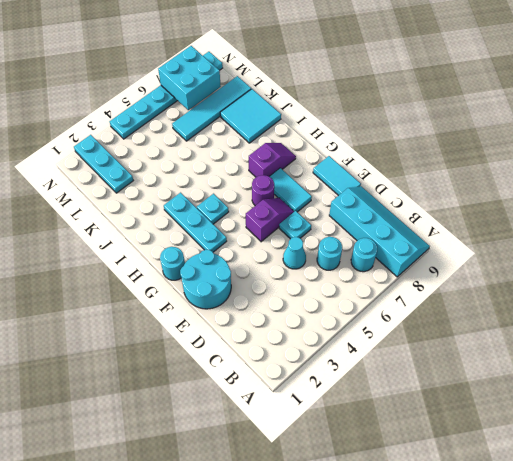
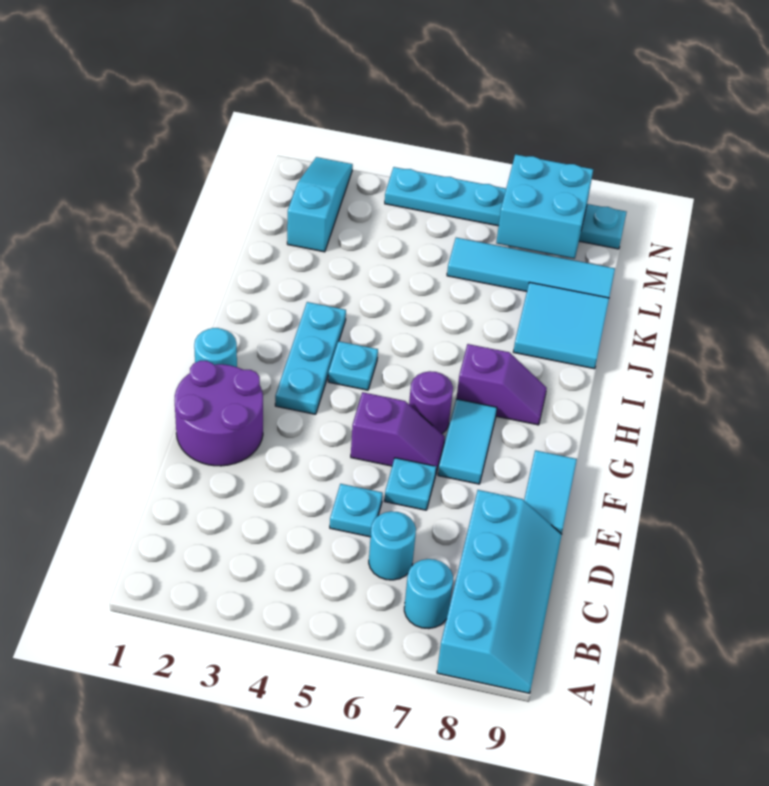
cyan cone D5 level 1 -> cyan plate D5 level 1
cyan round brick E1:F2 level 1 -> purple round brick E1:F2 level 1
cyan plate L2:N2 level 1 -> cyan slope L2:N2 level 1 top L

